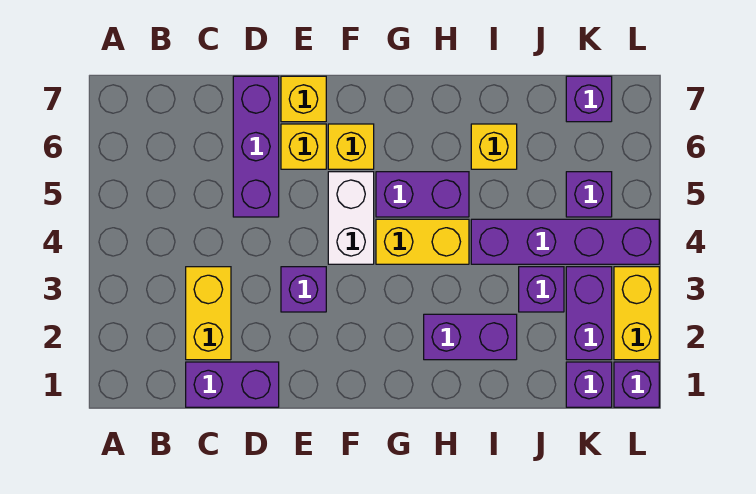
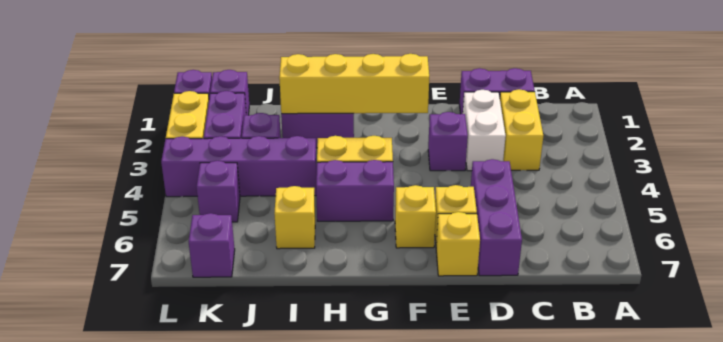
none -> yellow brick F2:I2 level 2
white brick F4:F5 level 1 -> white brick D2:D3 level 1

